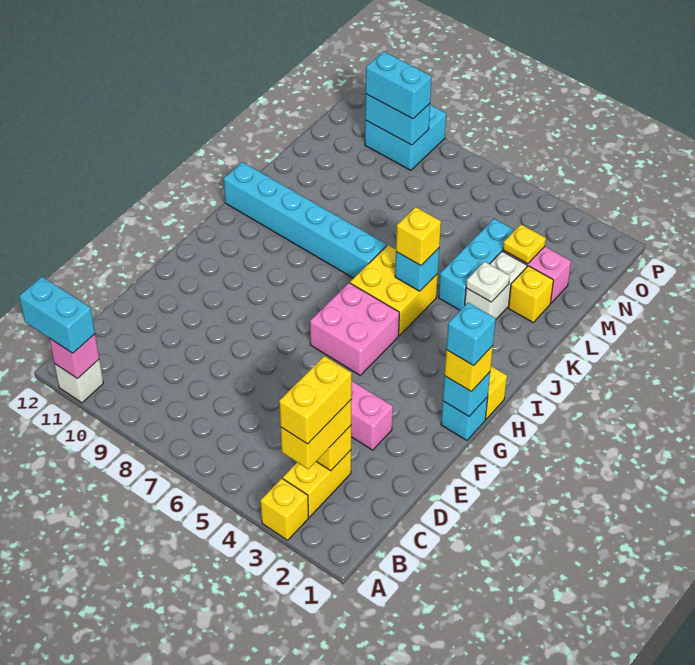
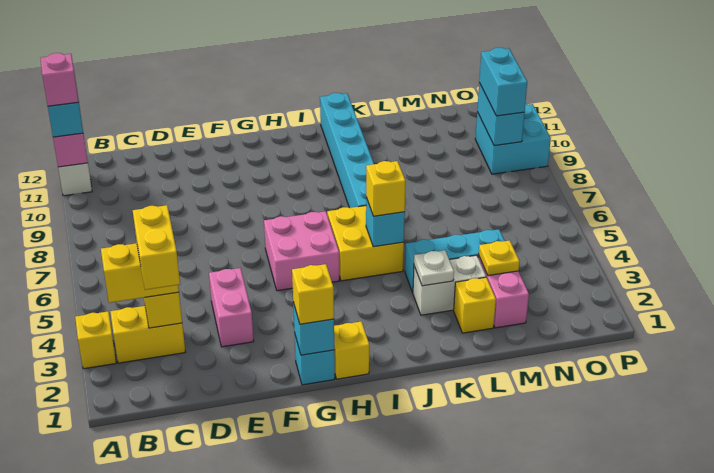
none -> pink brick A11 level 4
yellow brick B3:C3 level 4 -> yellow brick C2:C3 level 4
cyan brick G1 level 4 -> none

